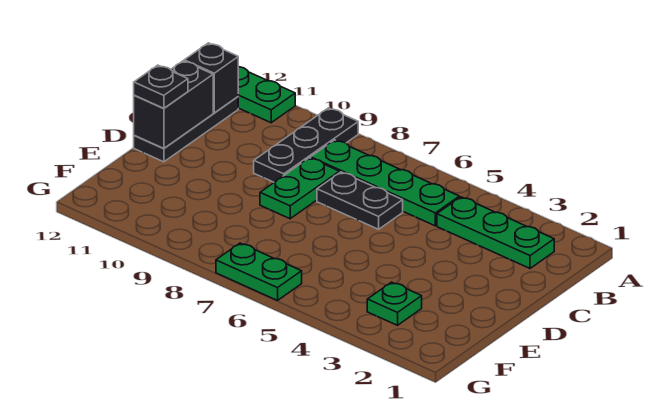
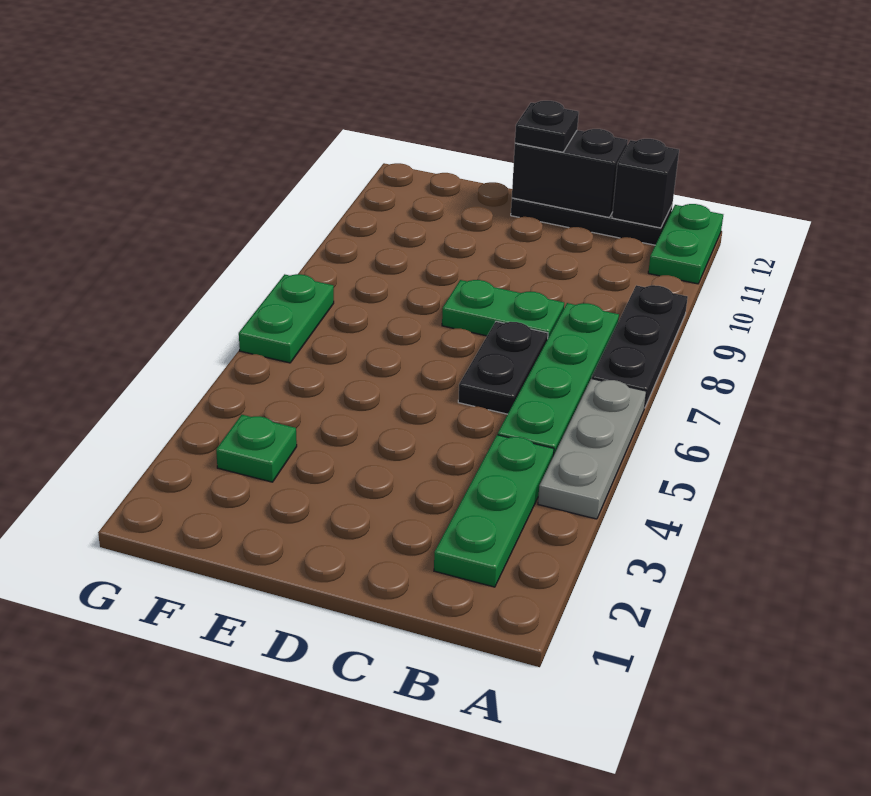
none -> grey plate A4:A6 level 1
black plate A9:C9 level 1 -> black plate A7:A9 level 1

